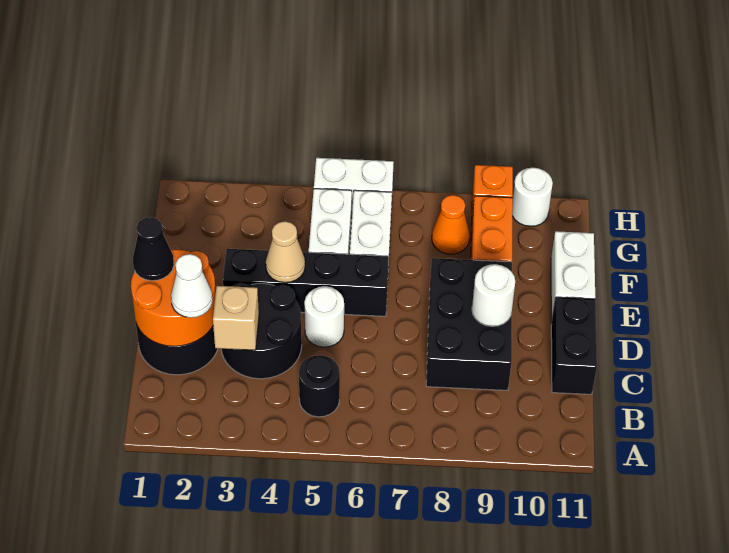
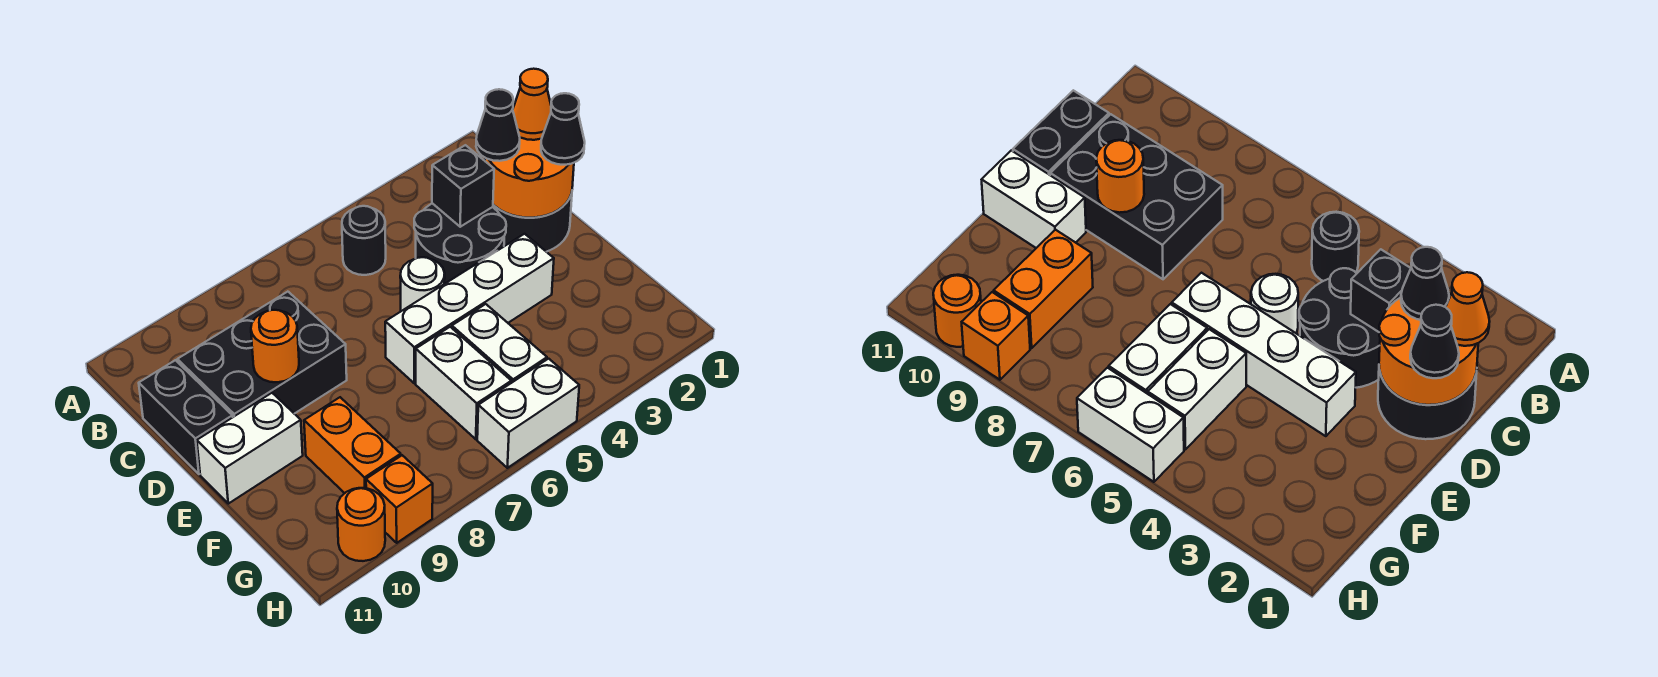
white cone C2 level 3 -> black cone C2 level 3
tan brick C3 level 2 -> black brick C3 level 2
black brick C8:E9 level 1 -> black brick C8:D10 level 1
white round brick D9 level 2 -> orange round brick D9 level 2
black brick E3:E6 level 1 -> white brick E3:E6 level 1
tan cone E4 level 2 -> none
white brick E11:F11 level 1 -> white brick E10:E11 level 1
orange cone G8 level 1 -> orange cone C1 level 3
white round brick H10 level 1 -> orange round brick H10 level 1

